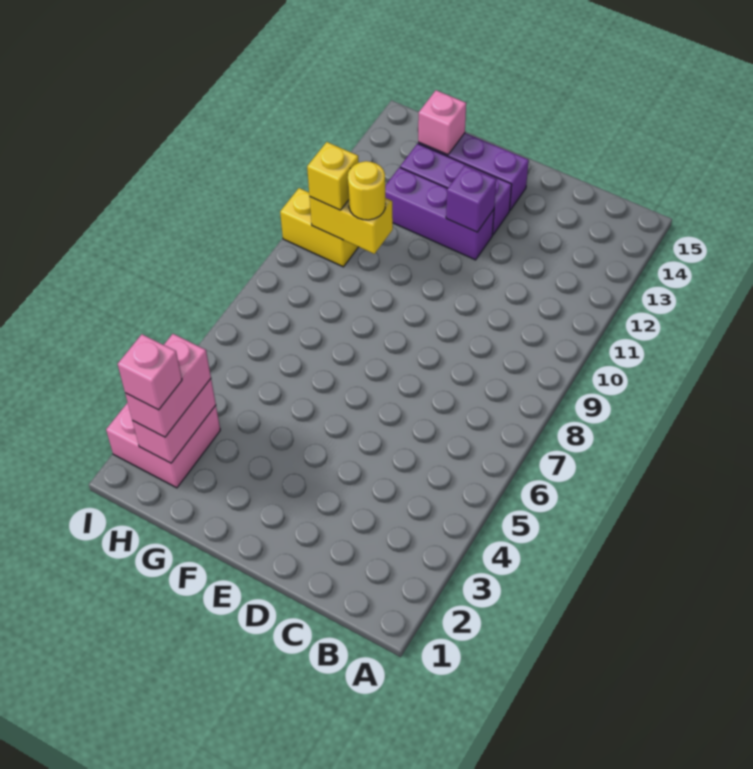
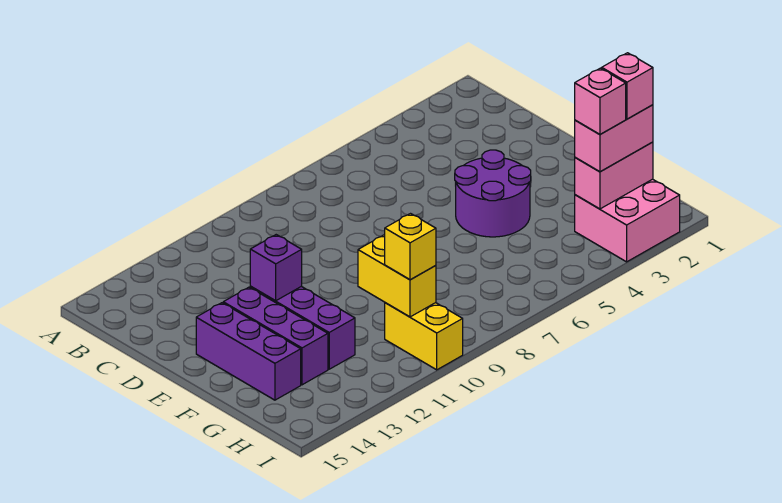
none -> purple round brick E4:F5 level 1
yellow round brick G10 level 3 -> none
pink brick G14 level 2 -> pink brick H3 level 4

